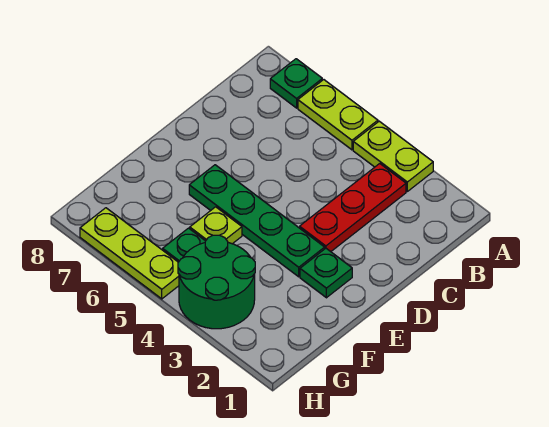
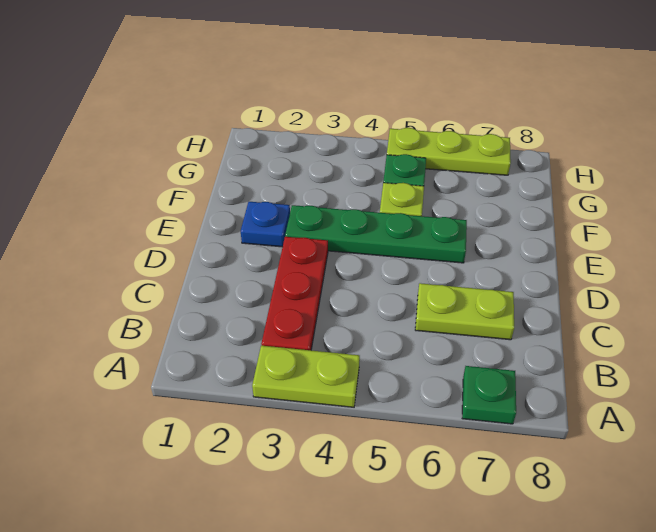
lime plate A5:A6 level 1 -> lime plate C6:C7 level 1
green plate E2 level 1 -> blue plate E2 level 1
green round brick G3:H4 level 1 -> none

